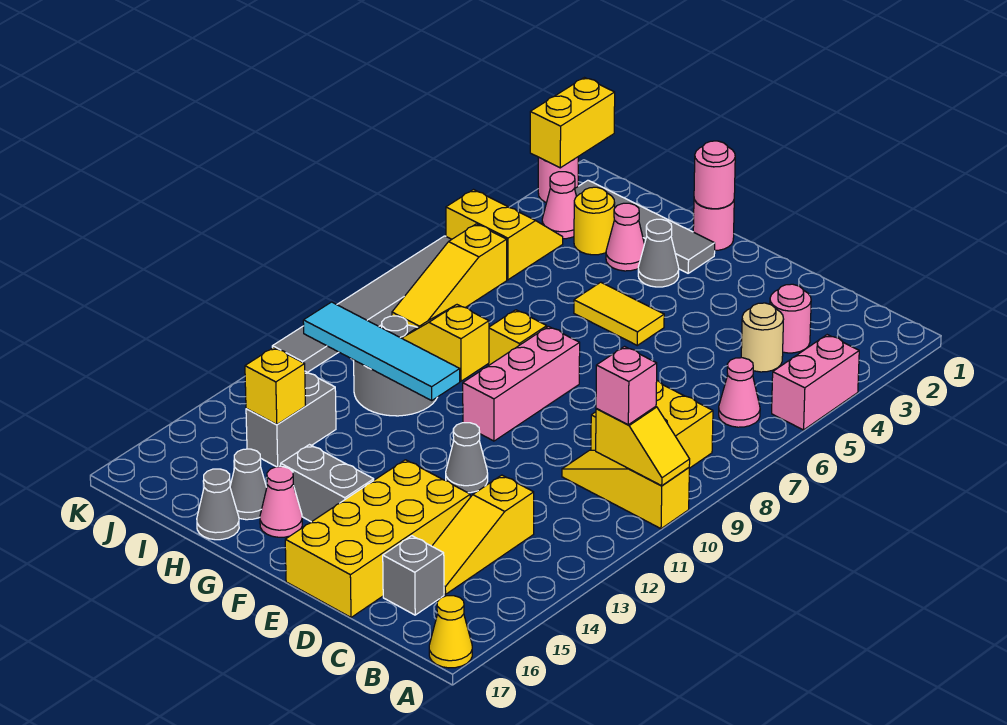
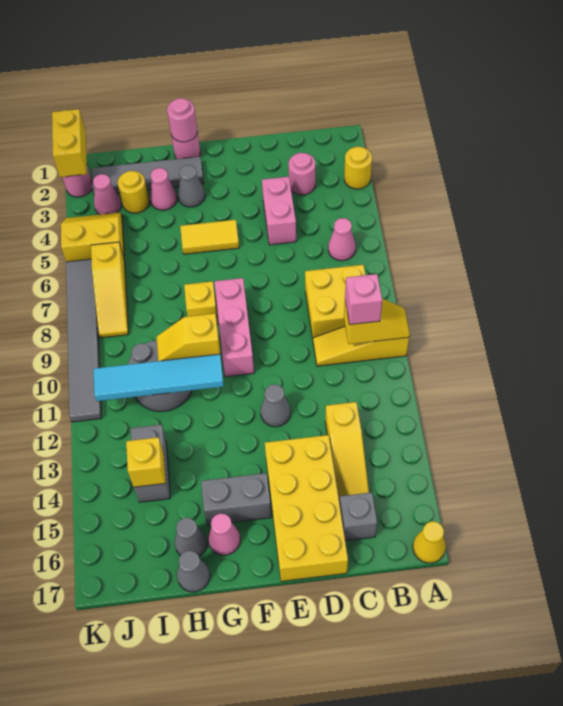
none -> yellow round brick A3 level 1
pink brick A4:A5 level 1 -> pink brick D4:D5 level 1
tan round brick C4 level 1 -> none

